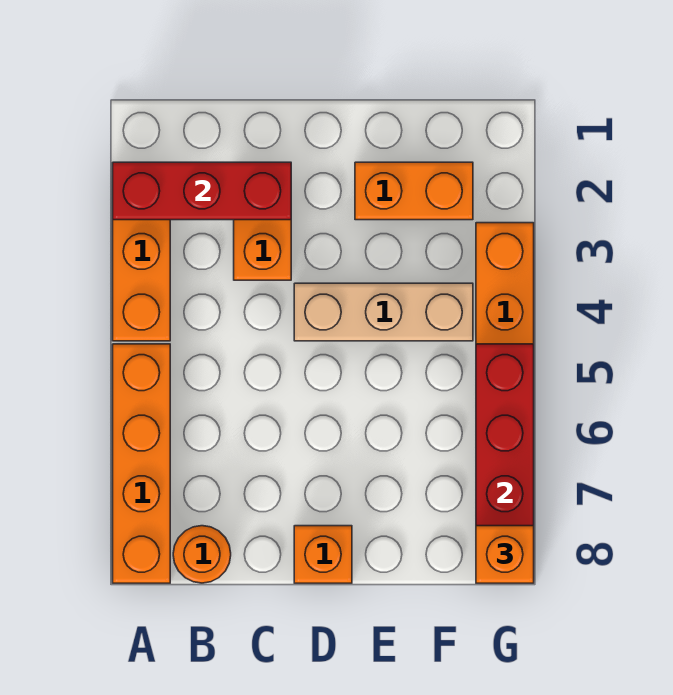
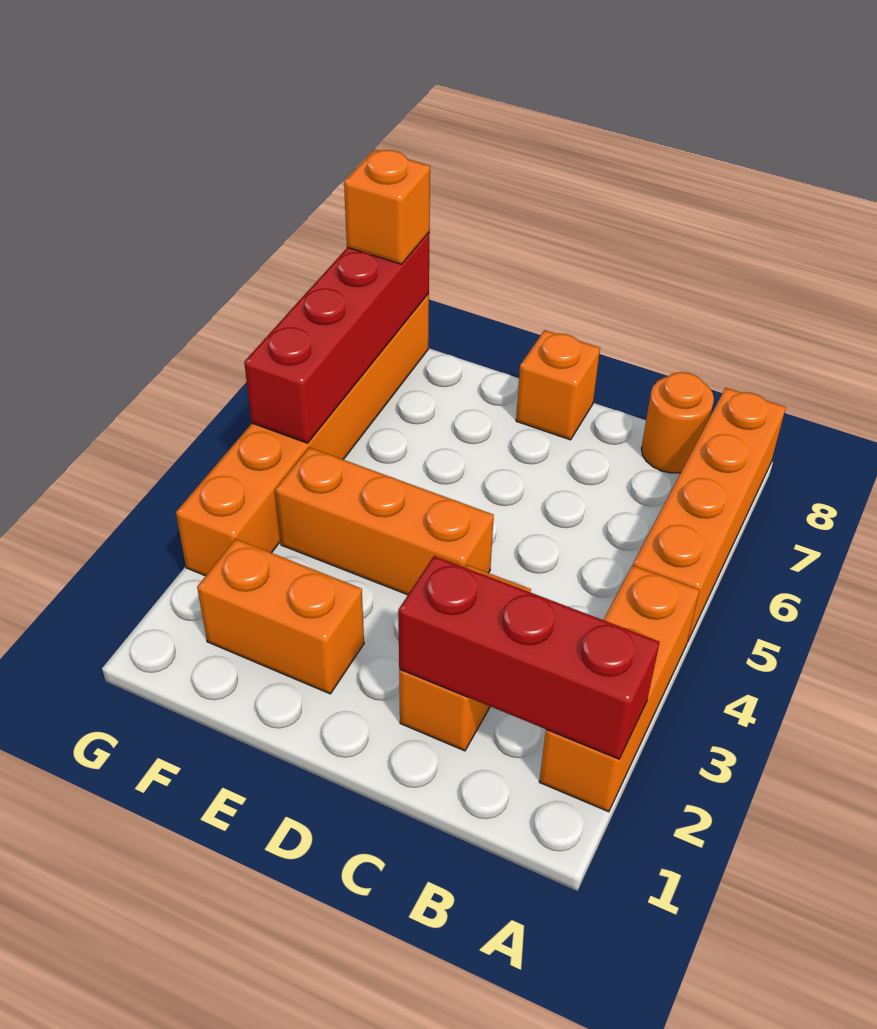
tan brick D4:F4 level 1 -> orange brick D4:F4 level 1

